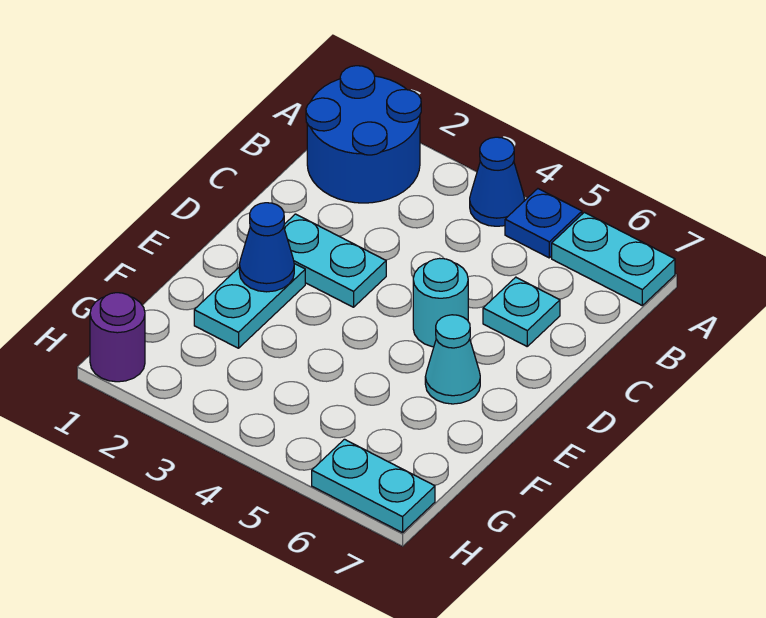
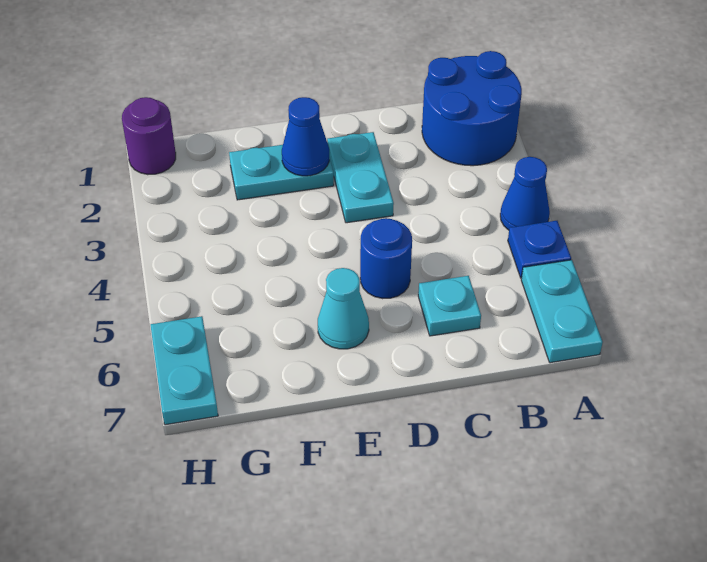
cyan round brick D5 level 1 -> blue round brick D5 level 1

